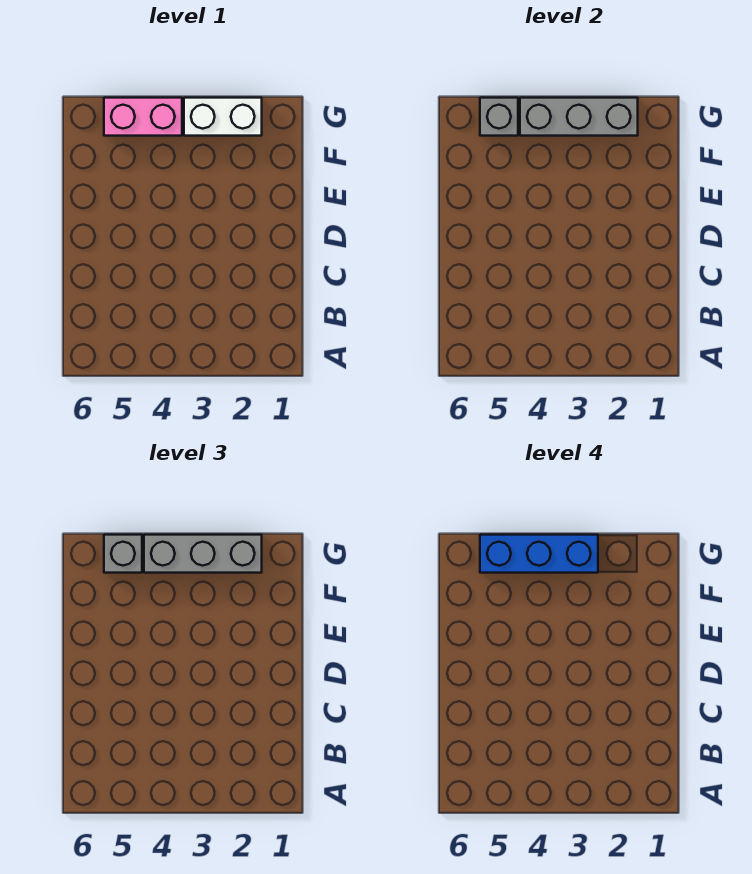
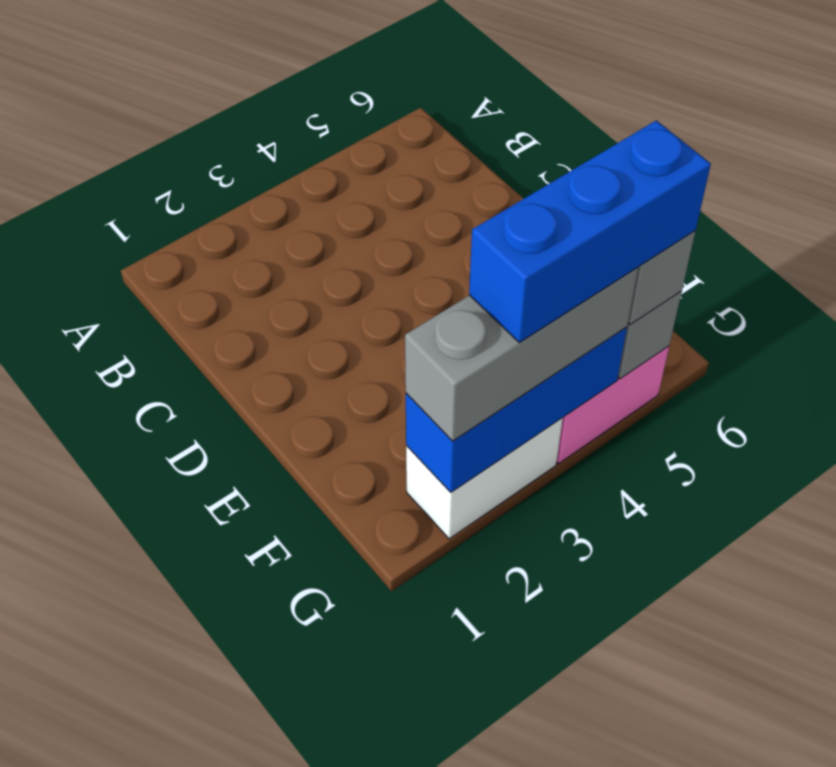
grey brick G2:G4 level 2 -> blue brick G2:G4 level 2

